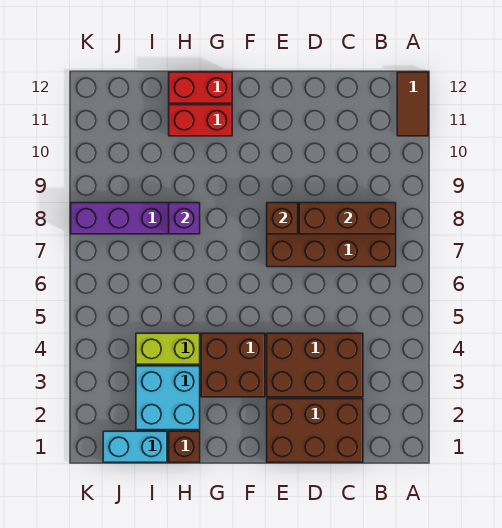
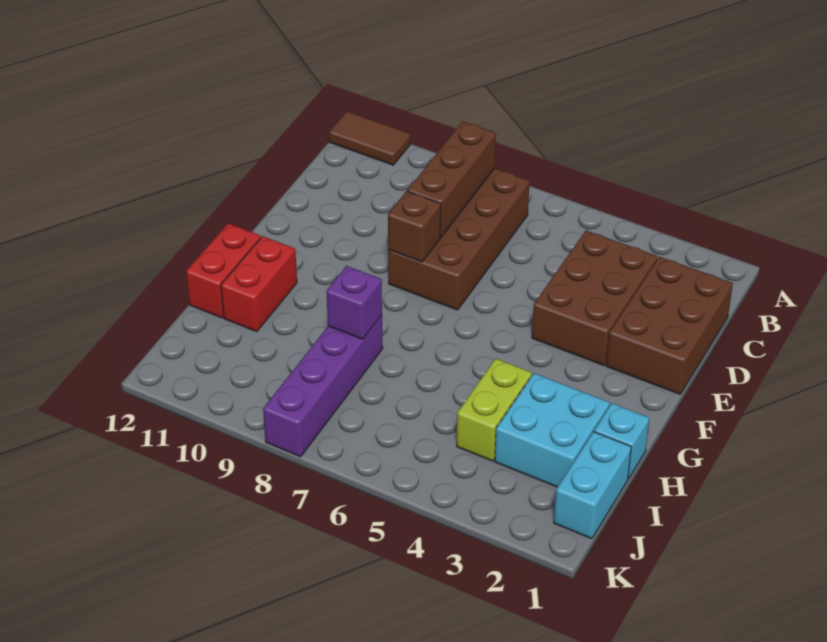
brown brick F3:G4 level 1 -> none
brown brick H1 level 1 -> cyan brick H1 level 1

